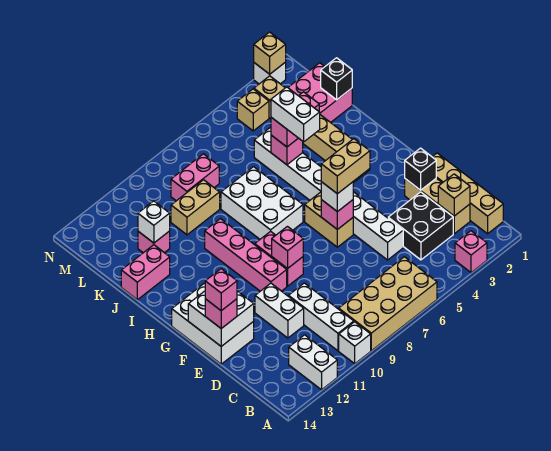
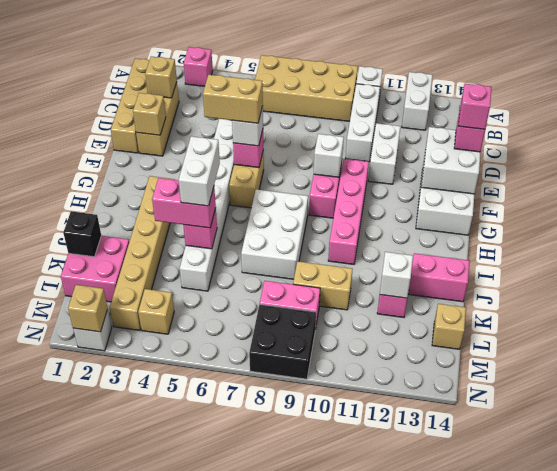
black brick C3:D4 level 1 -> black brick M8:N9 level 1
black brick E2 level 2 -> tan brick E2 level 2
pink brick F9 level 2 -> white brick F9 level 2
none -> tan brick L14 level 1

